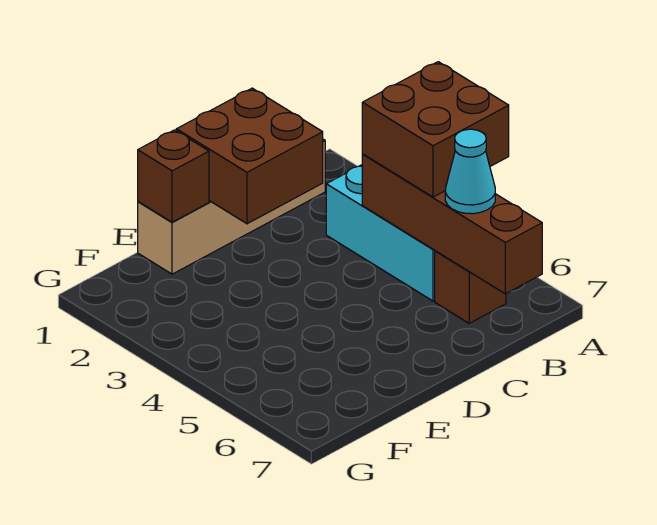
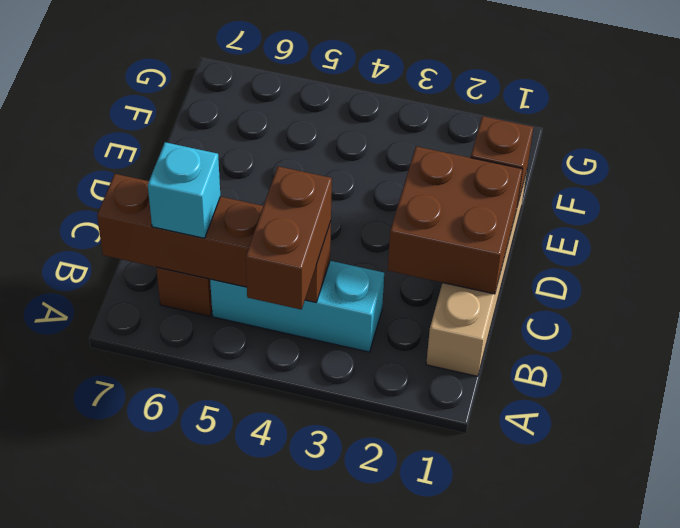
brown brick A4:B5 level 3 -> brown brick A4:B4 level 3
cyan cone B6 level 3 -> cyan brick B6 level 3

